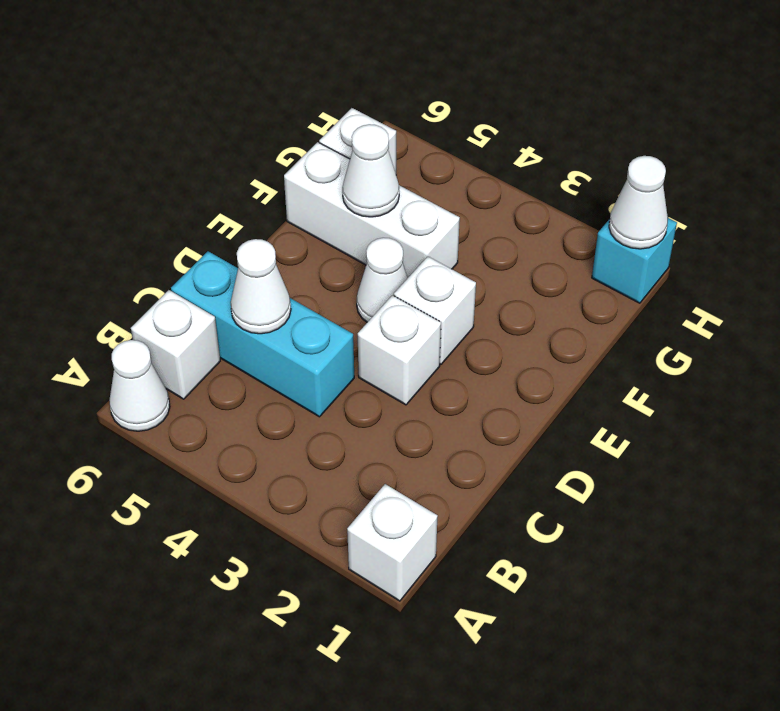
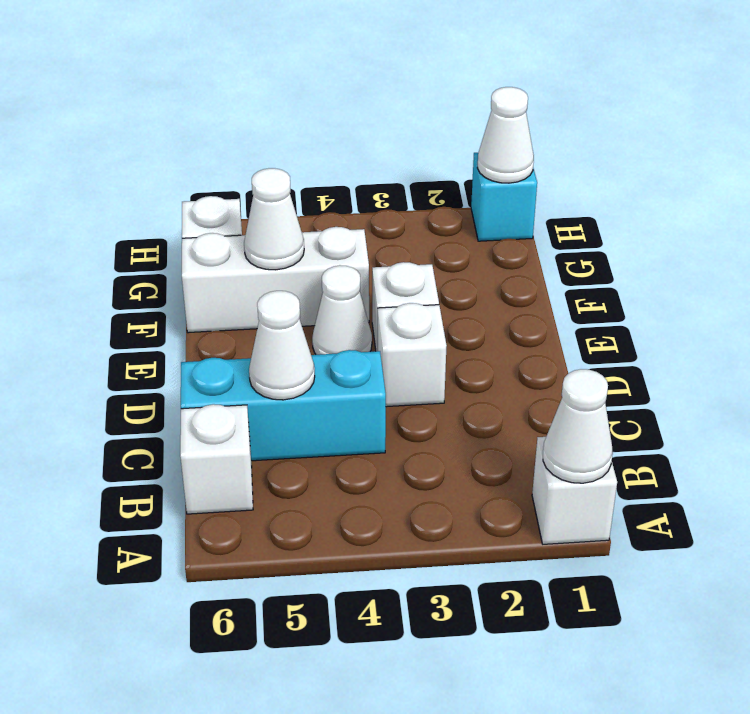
white cone A6 level 1 -> white cone A1 level 2

